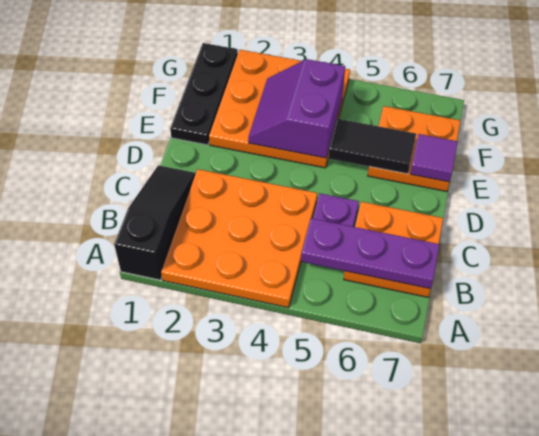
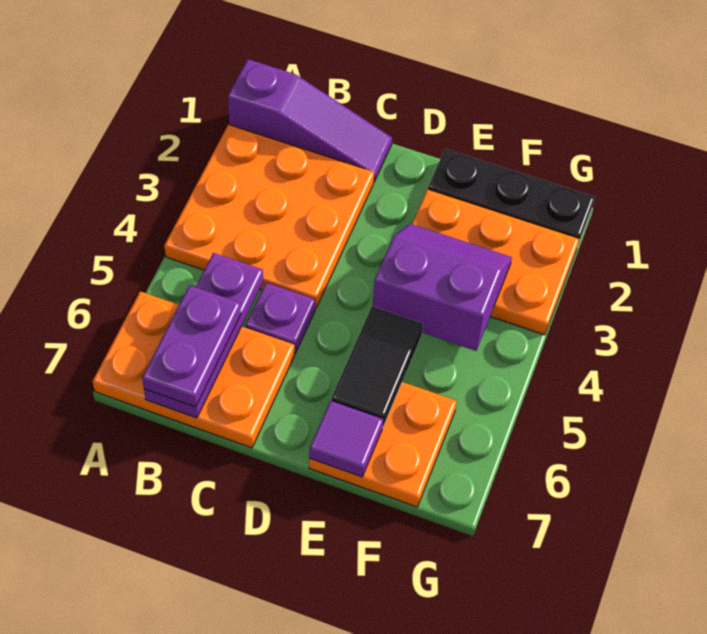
black slope A1:C1 level 1 top A -> purple slope A1:C1 level 1 top A
orange plate B6:C7 level 1 -> orange plate A6:C7 level 1
none -> purple plate B6:B7 level 3
orange plate E2:G4 level 1 -> orange plate E2:G3 level 1

